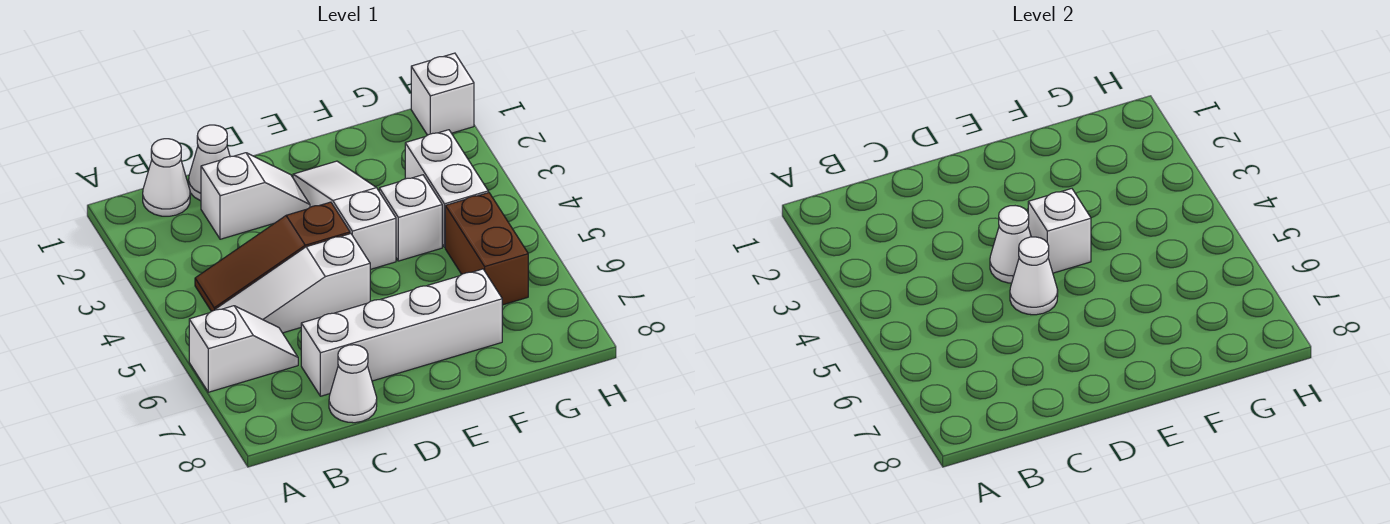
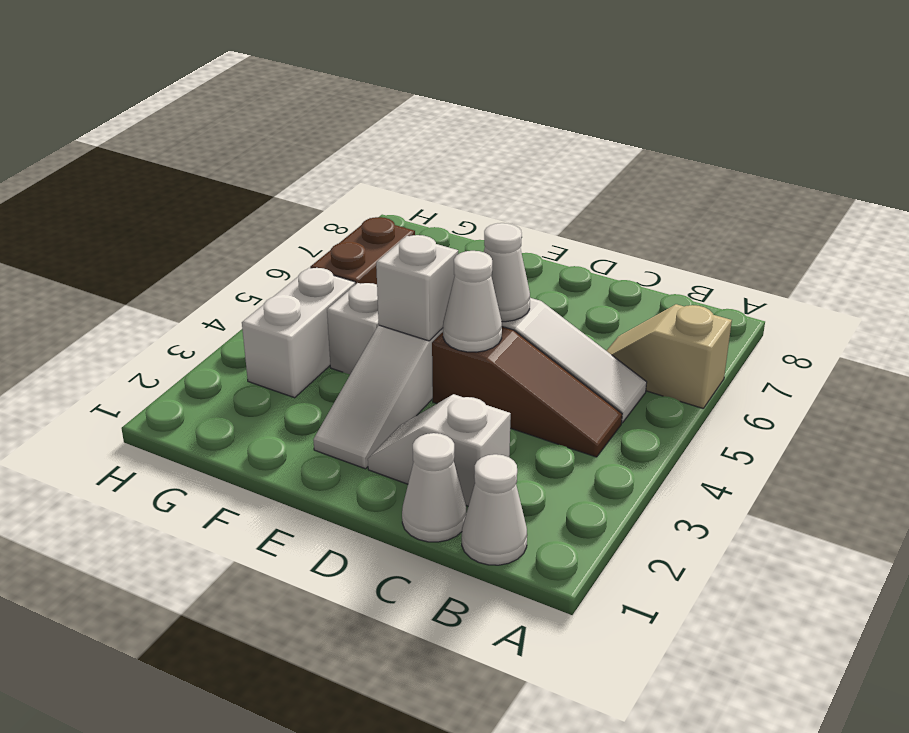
white slope A6:B6 level 1 top A -> tan slope A6:B6 level 1 top A
white brick C7:F7 level 1 -> none
white cone C8 level 1 -> none
white brick H1 level 1 -> none

